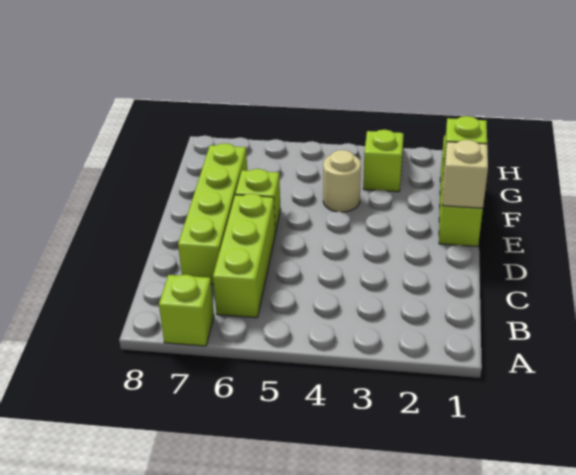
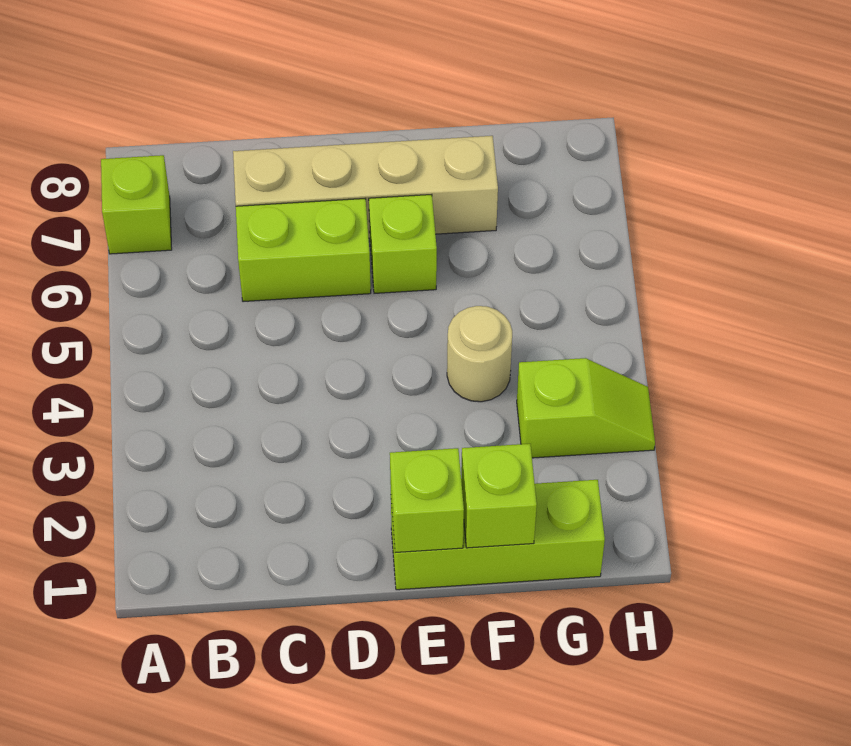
lime brick B6:D6 level 1 -> lime brick C6:D6 level 1
lime brick C7:F7 level 1 -> tan brick C7:F7 level 1
tan brick E1 level 2 -> lime brick E1 level 2

